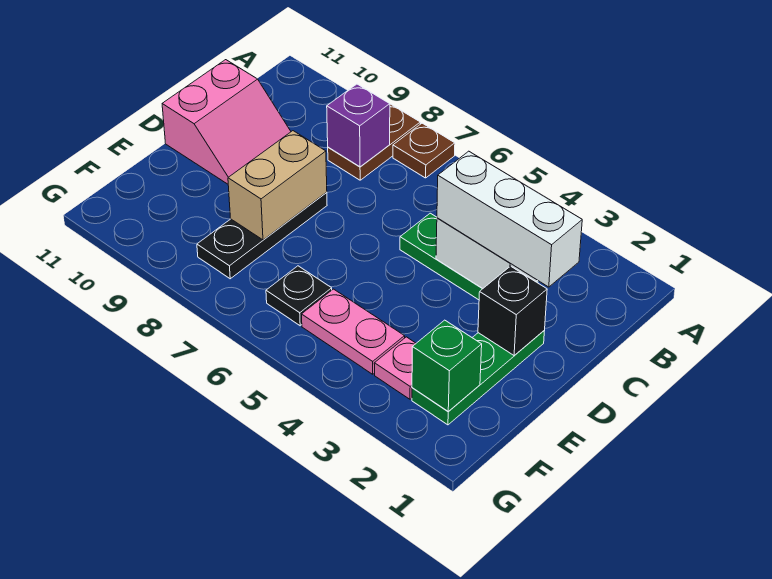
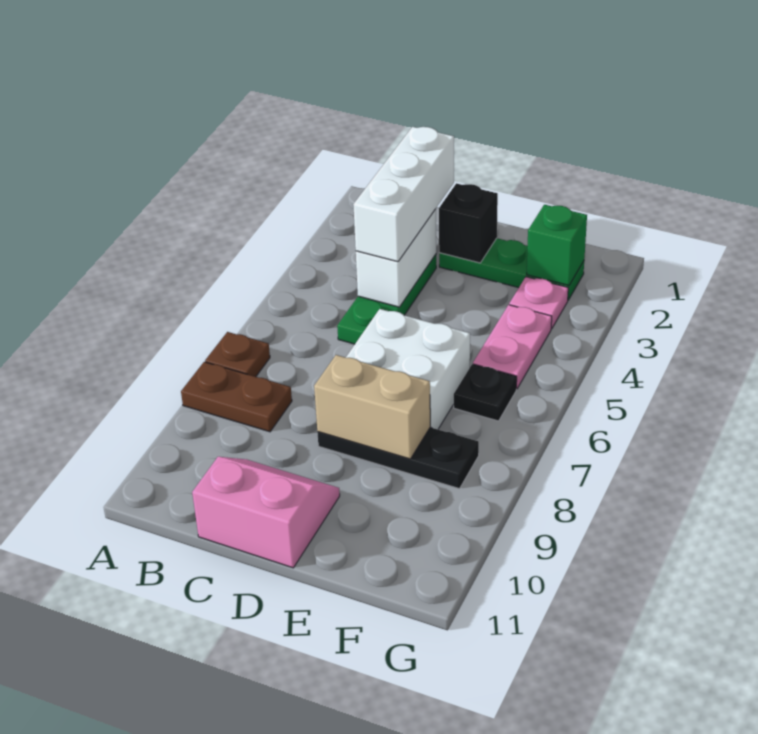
purple brick B8 level 2 -> none
none -> white brick D6:E7 level 1

